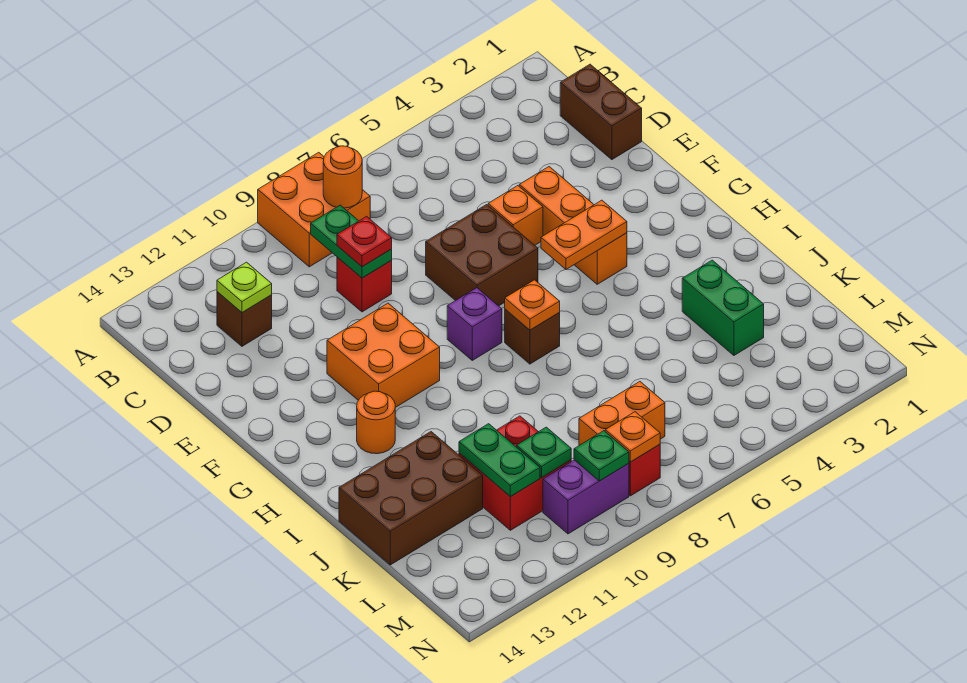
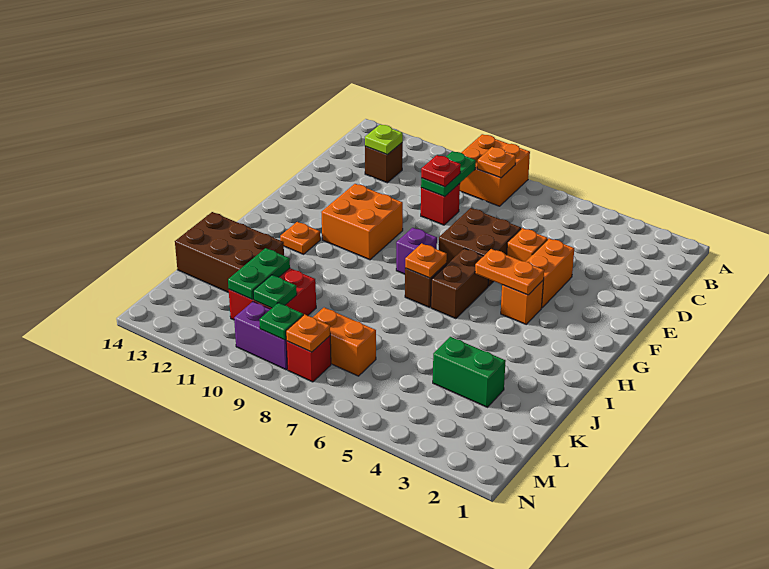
orange round brick B8 level 2 -> orange plate B8 level 2
brown brick C1:D1 level 1 -> brown brick G6:H6 level 1
orange round brick H12 level 1 -> orange plate H12 level 1
green brick J3:K3 level 1 -> green brick K3:K4 level 1

